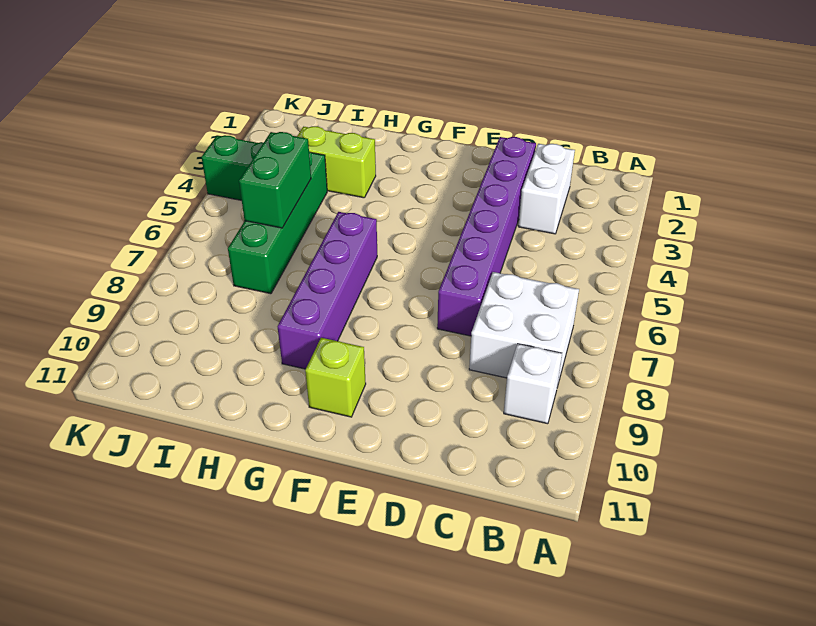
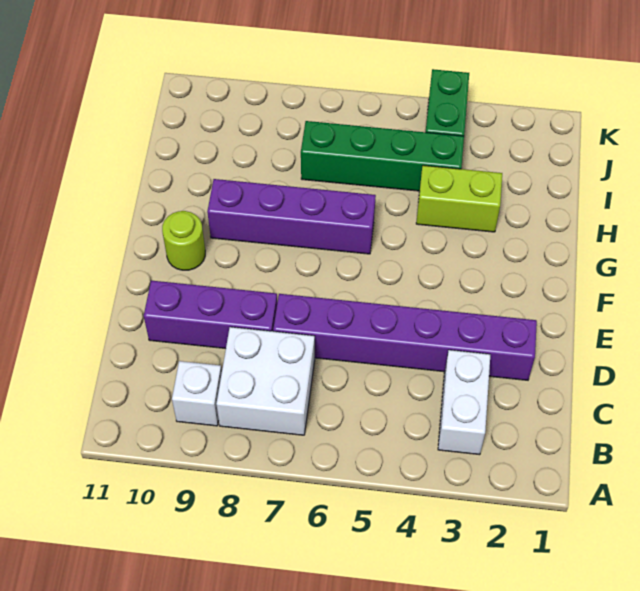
white brick C2:C3 level 1 -> white brick B3:C3 level 1
none -> purple brick D8:D10 level 1
lime brick F10 level 1 -> lime round brick F10 level 1
lime brick H3:I3 level 1 -> lime brick H3:H4 level 1
green brick I5:I6 level 2 -> none

